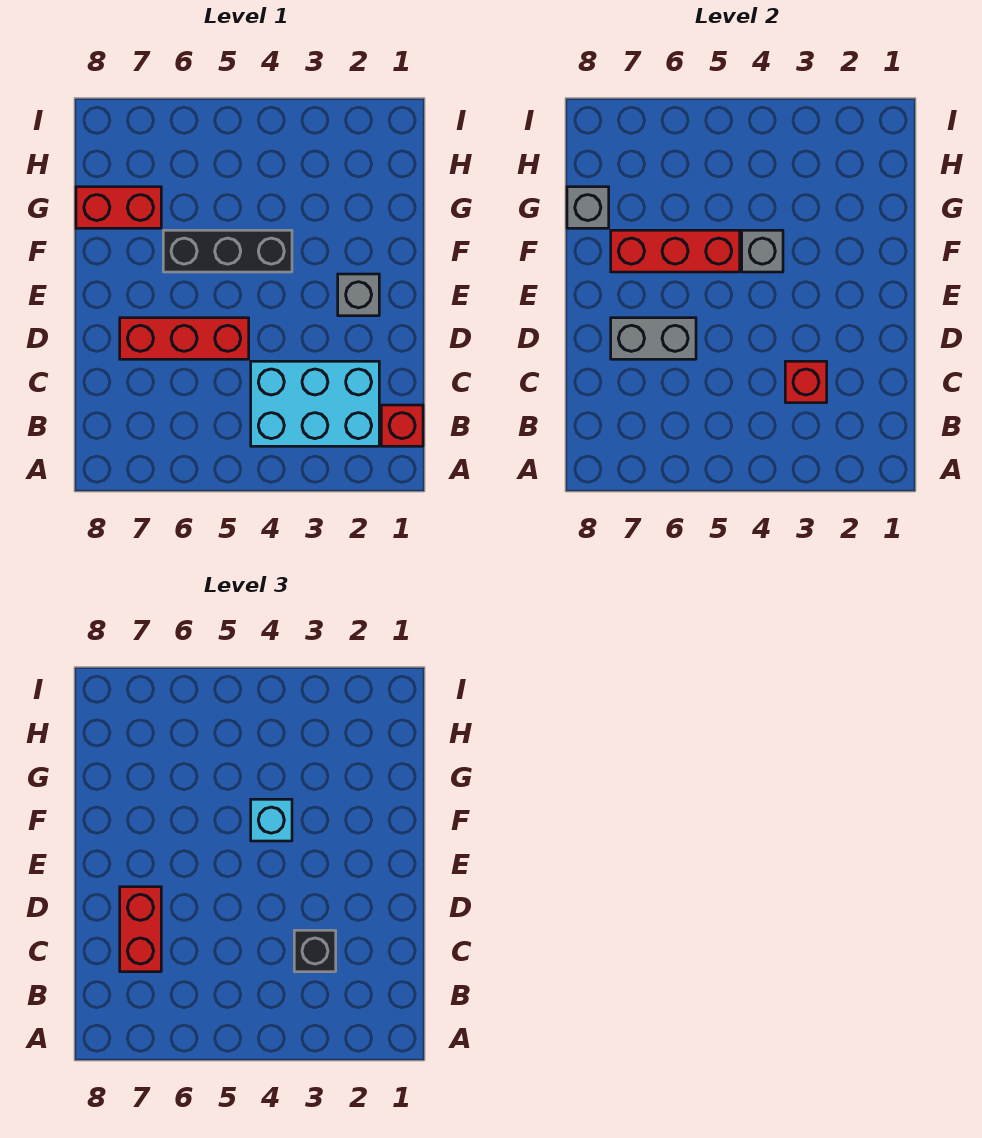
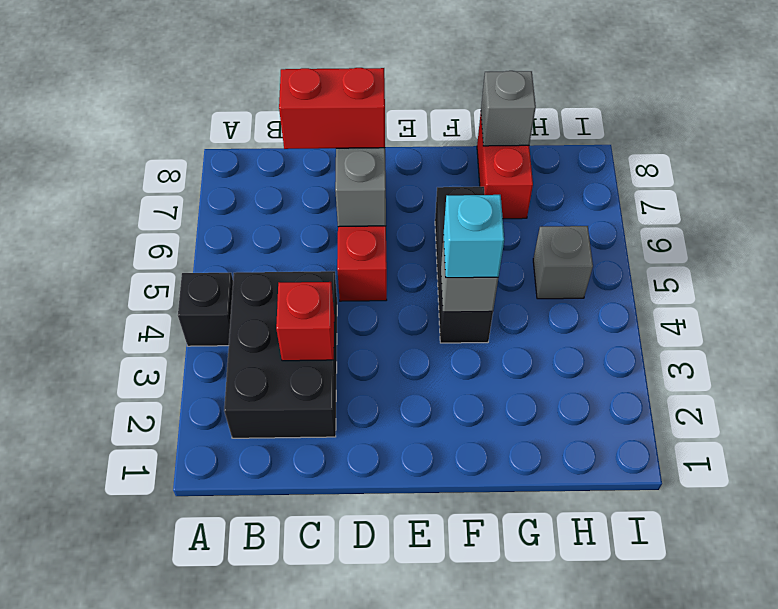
red brick B1 level 1 -> none
cyan brick B2:C4 level 1 -> black brick B2:C4 level 1
black brick C3 level 3 -> black brick A4 level 1
grey brick E2 level 1 -> grey brick H5 level 1
red brick F5:F7 level 2 -> none

